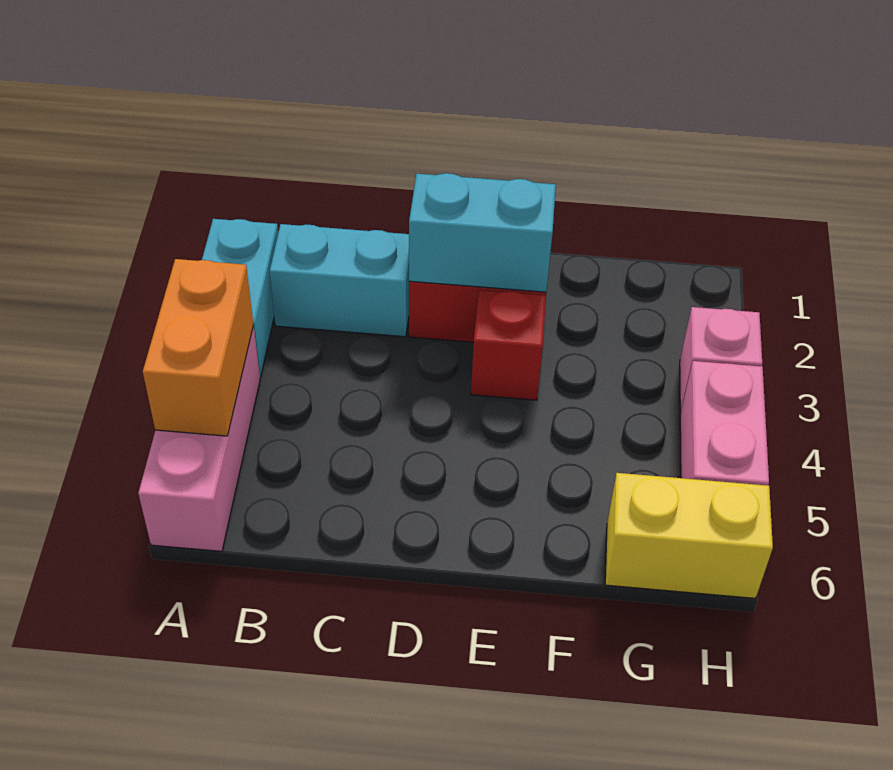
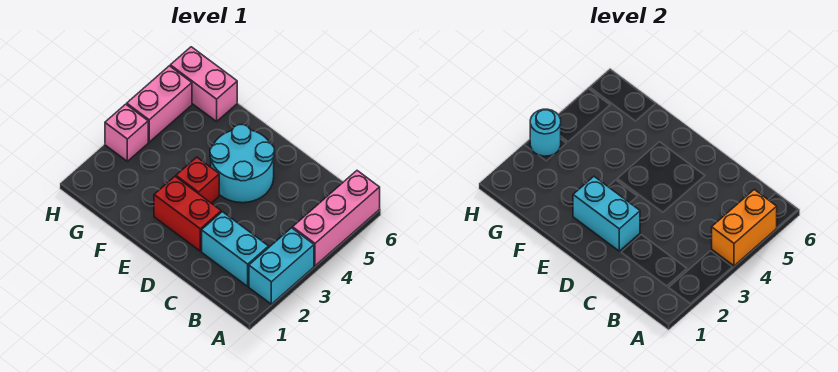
none -> cyan round brick D4:E5 level 1
yellow brick G6:H6 level 1 -> pink brick G6:H6 level 1
none -> cyan round brick H3 level 2

